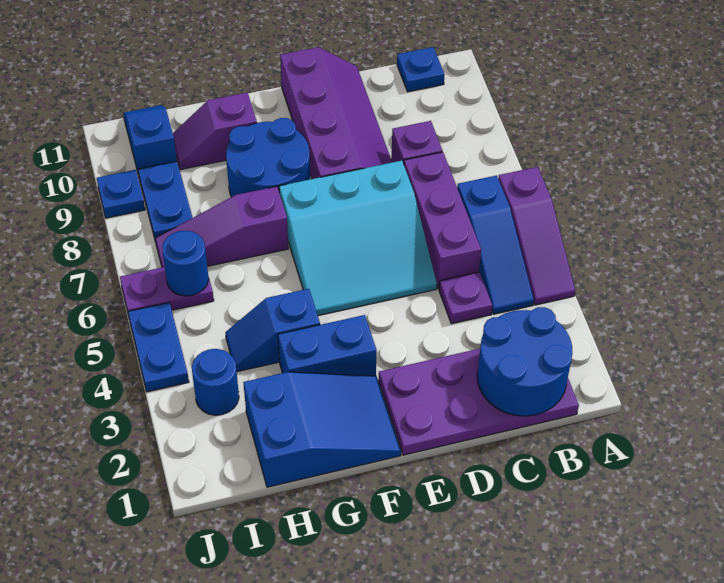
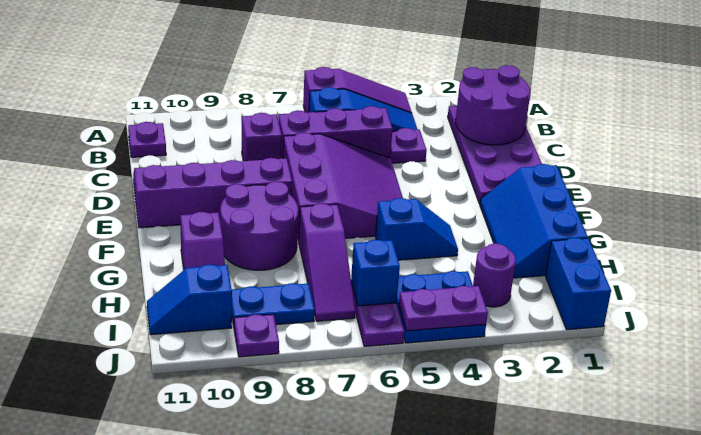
blue round brick B1:C2 level 2 -> purple round brick B1:C2 level 2
blue plate B11 level 1 -> purple plate B11 level 1
cyan slope D5:F7 level 1 top 7 -> purple slope D5:F7 level 1 top 7
blue slope F1:H2 level 1 top H -> blue slope F1:H2 level 1 top 1
blue brick F3:G3 level 1 -> blue brick I1:J1 level 1
blue round brick F8:G9 level 1 -> purple round brick F8:G9 level 1
blue slope G4:H4 level 1 top G -> blue slope G4:G5 level 1 top 5
blue round brick I3 level 1 -> purple round brick I3 level 1
blue round brick I6 level 2 -> blue brick I6 level 2
blue plate J4:J5 level 1 -> blue plate I4:J5 level 1
none -> purple plate J4:J5 level 2
blue plate J9 level 1 -> purple plate J9 level 1

